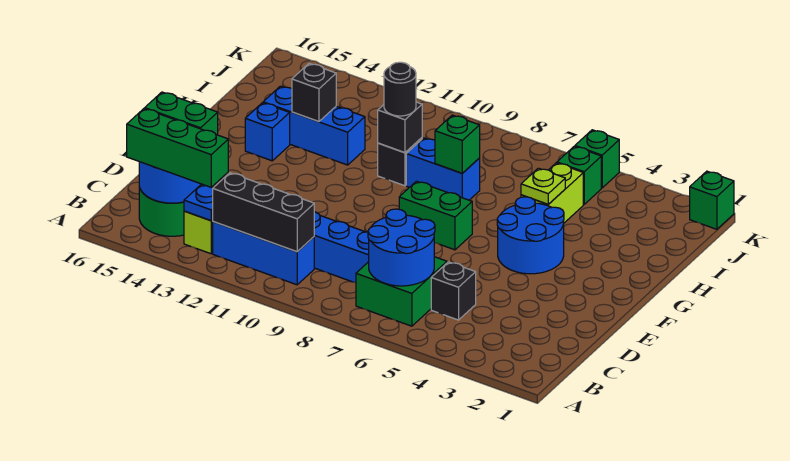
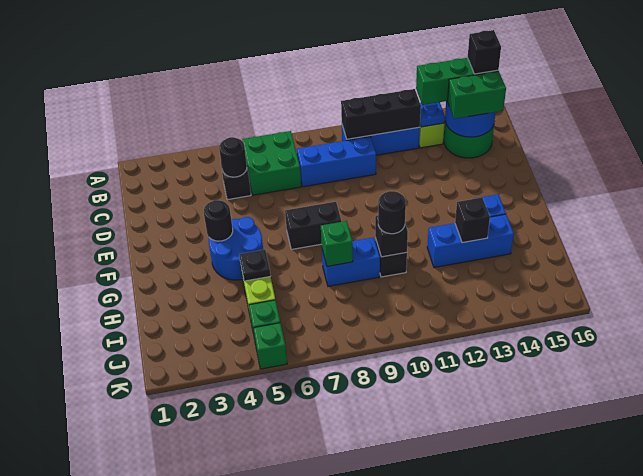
blue round brick B6:C7 level 2 -> none
none -> black brick B15 level 4
none -> black round brick C5 level 2
none -> black round brick F4 level 2
green brick F7:F8 level 1 -> black brick F7:F8 level 1
lime plate H5 level 2 -> black plate H5 level 2
green brick K1 level 1 -> none

